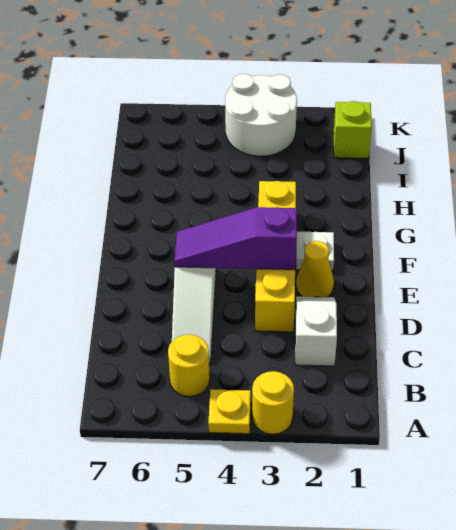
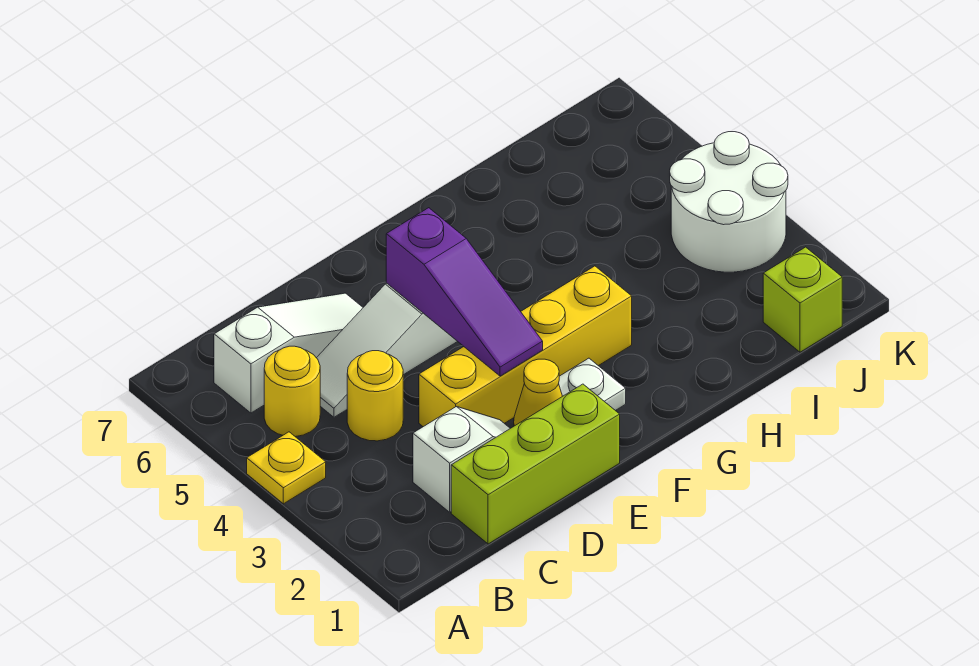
yellow round brick A3 level 1 -> yellow round brick C4 level 1
none -> white slope B6:D6 level 1 top B
none -> lime brick C1:E1 level 1
purple slope E3:E5 level 2 top 3 -> purple slope E3:E5 level 2 top 5

